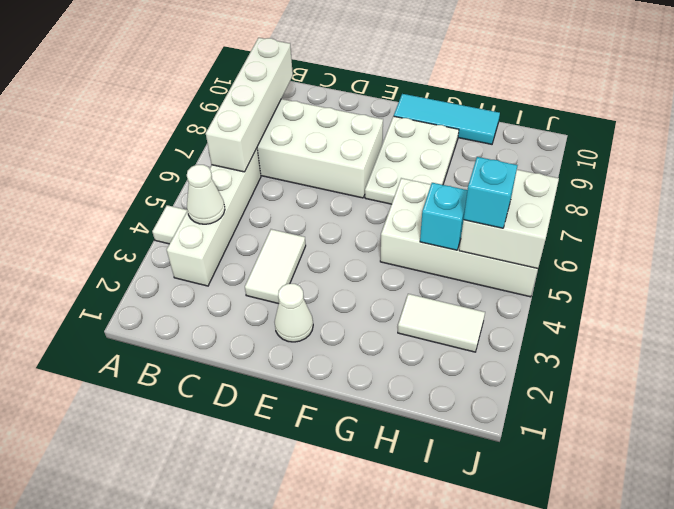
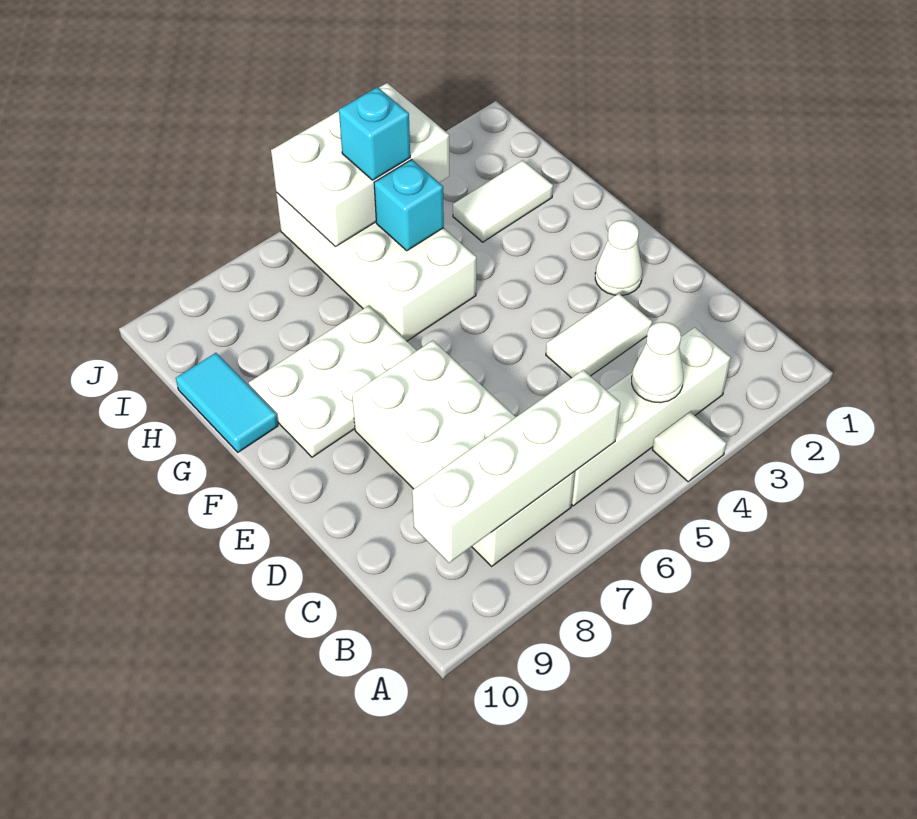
cyan tile F10:H10 level 1 -> cyan tile G10:H10 level 1
white tile H3:I3 level 1 -> white tile H2:H3 level 1
white brick I5:J6 level 2 -> white brick I4:J6 level 2

